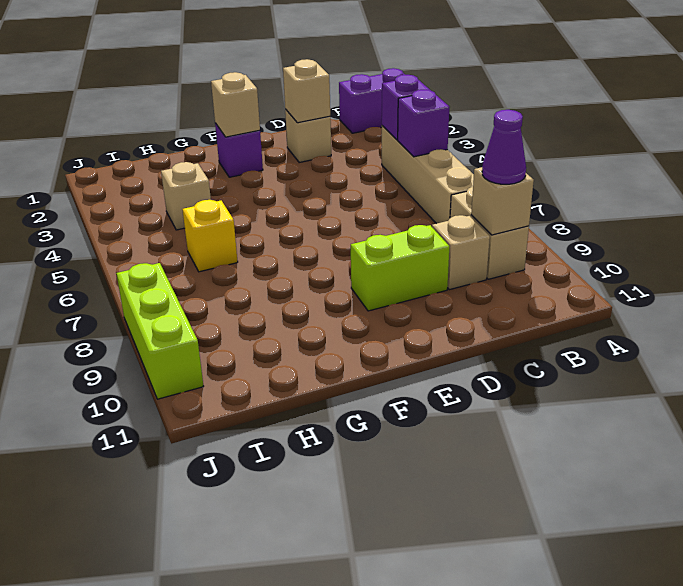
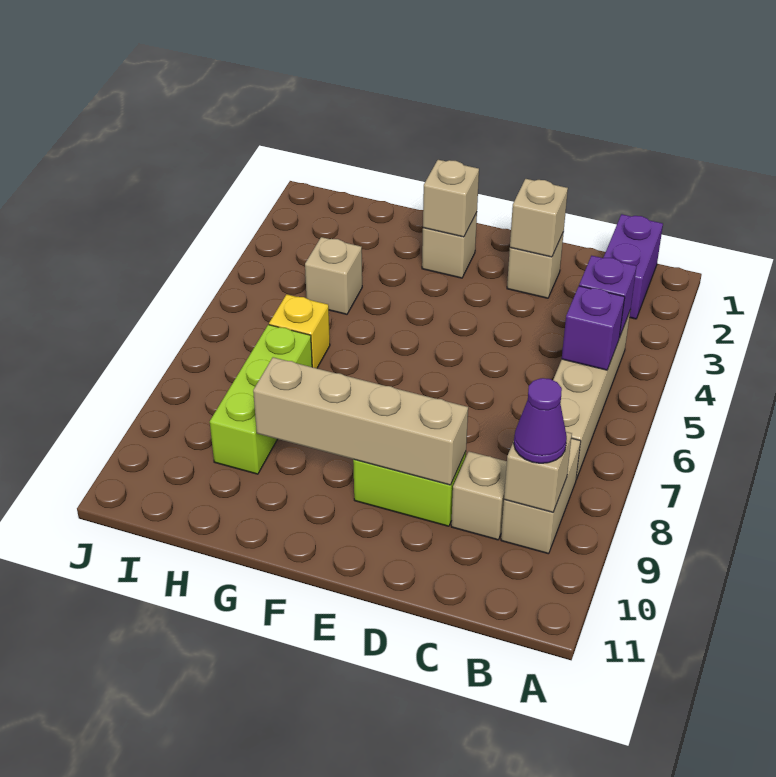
purple brick A1:B1 level 1 -> purple brick B1:B2 level 1
none -> tan brick D9:G9 level 2
purple brick F2 level 1 -> tan brick F2 level 1
lime brick J8:J10 level 1 -> lime brick H7:H9 level 1

